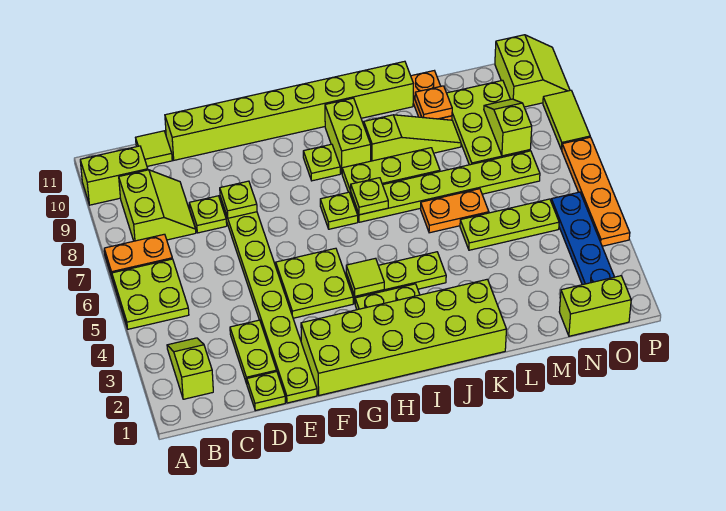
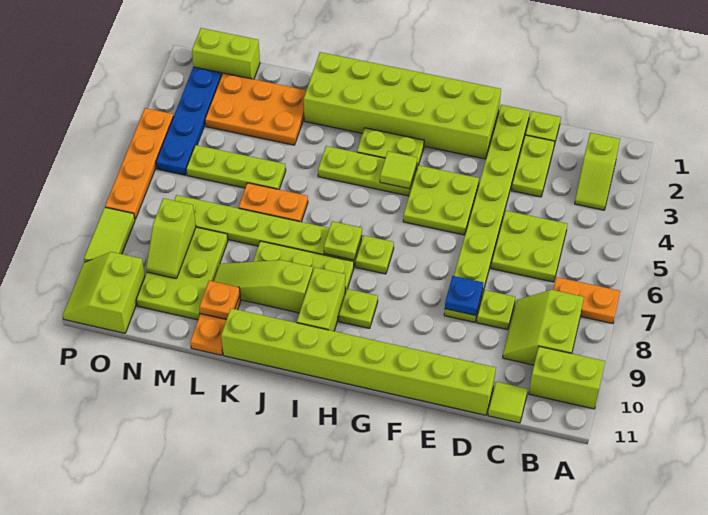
lime plate A5:B6 level 1 -> lime plate C5:D6 level 1
lime plate E8 level 2 -> blue plate E8 level 2
none -> orange plate L2:N3 level 1

